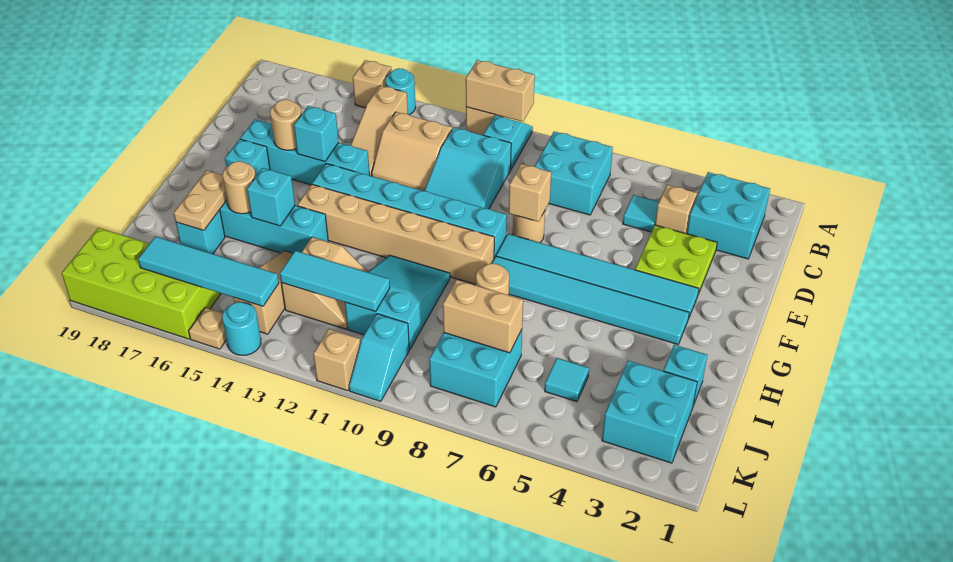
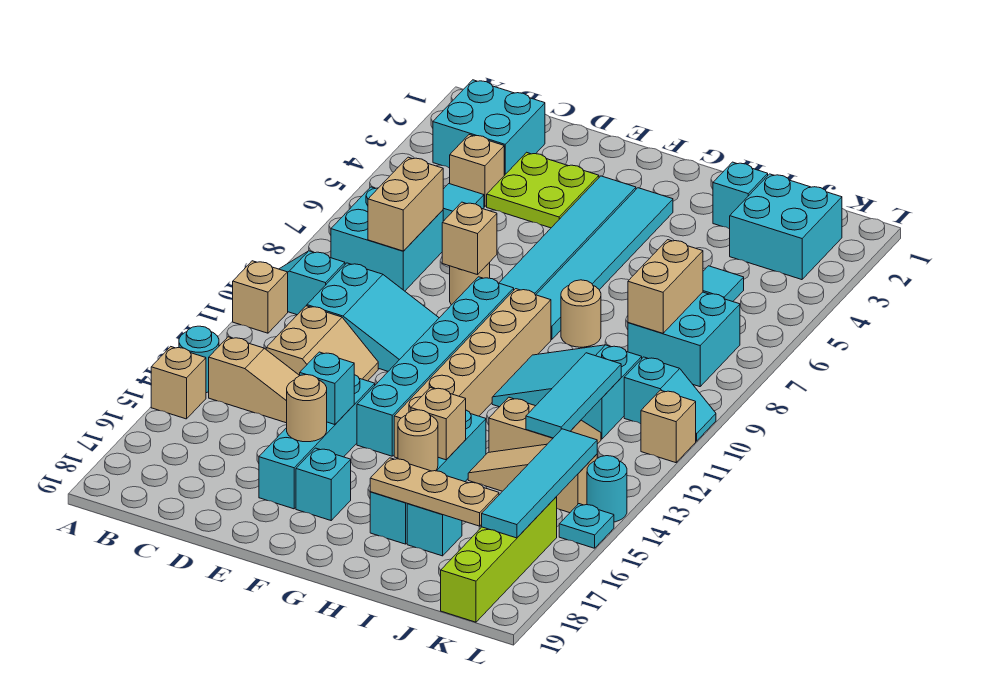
tan brick A10:A11 level 2 -> tan brick C7:C8 level 2
cyan brick H15 level 2 -> tan brick H15 level 2
tan plate H17:I17 level 2 -> tan plate H17:J17 level 2
lime brick K16:L19 level 1 -> lime brick K16:K19 level 1
tan plate L15 level 1 -> cyan plate L15 level 1

